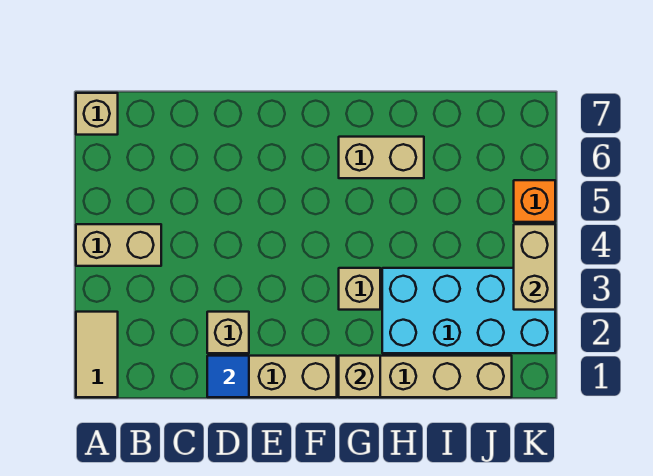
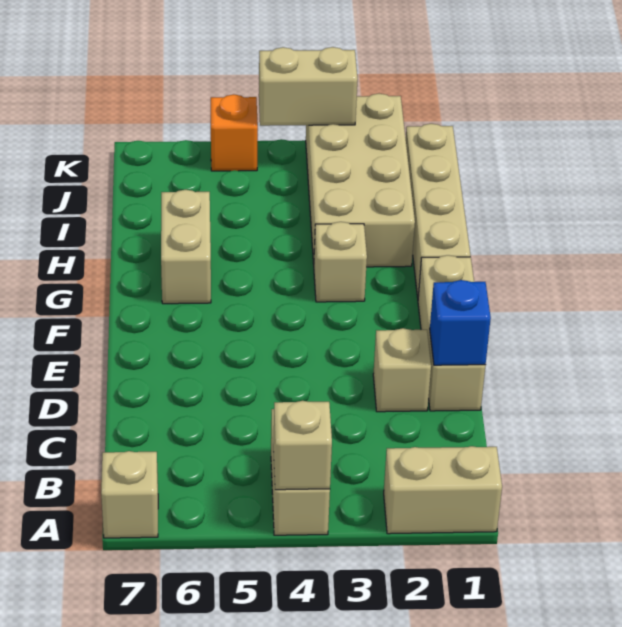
tan tile A1:A2 level 1 -> tan brick A1:A2 level 1
blue tile D1 level 2 -> blue brick D1 level 2
tan brick G1 level 2 -> tan brick A4 level 2
cyan brick H2:K3 level 1 -> tan brick H2:K3 level 1

